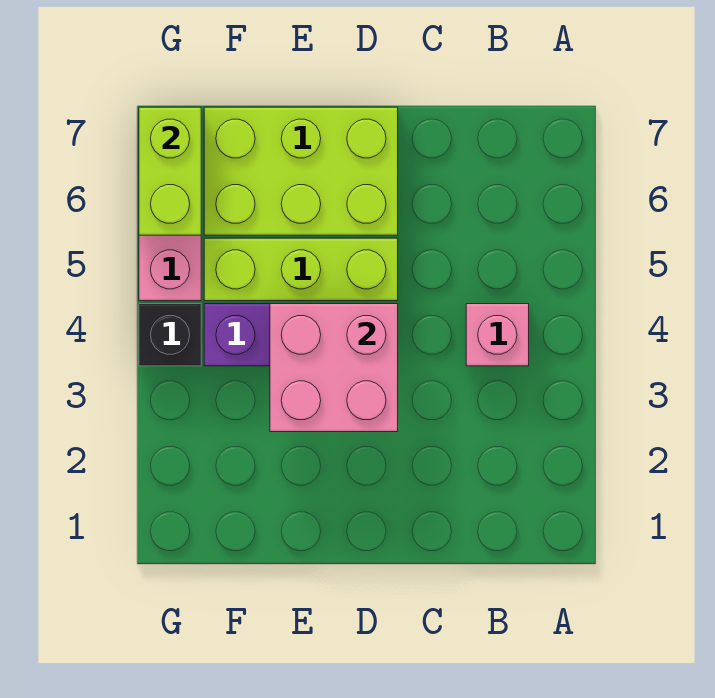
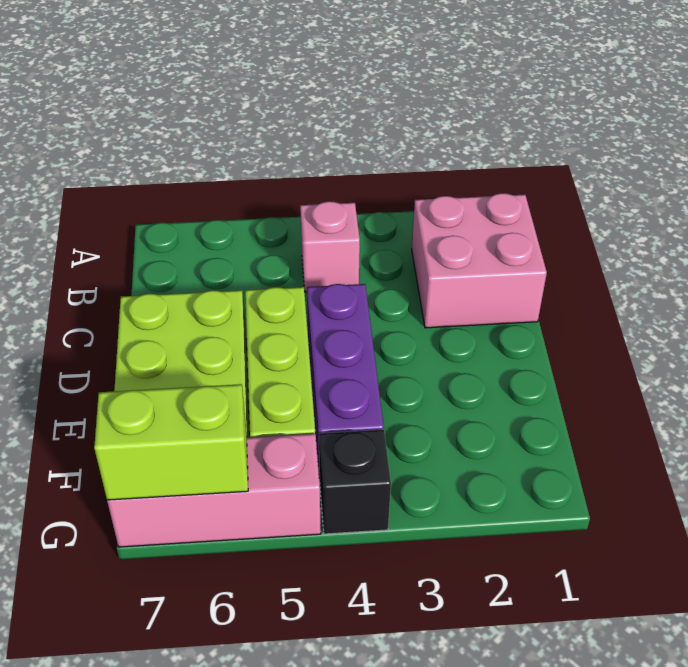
pink brick D3:E4 level 2 -> pink brick B1:C2 level 1

